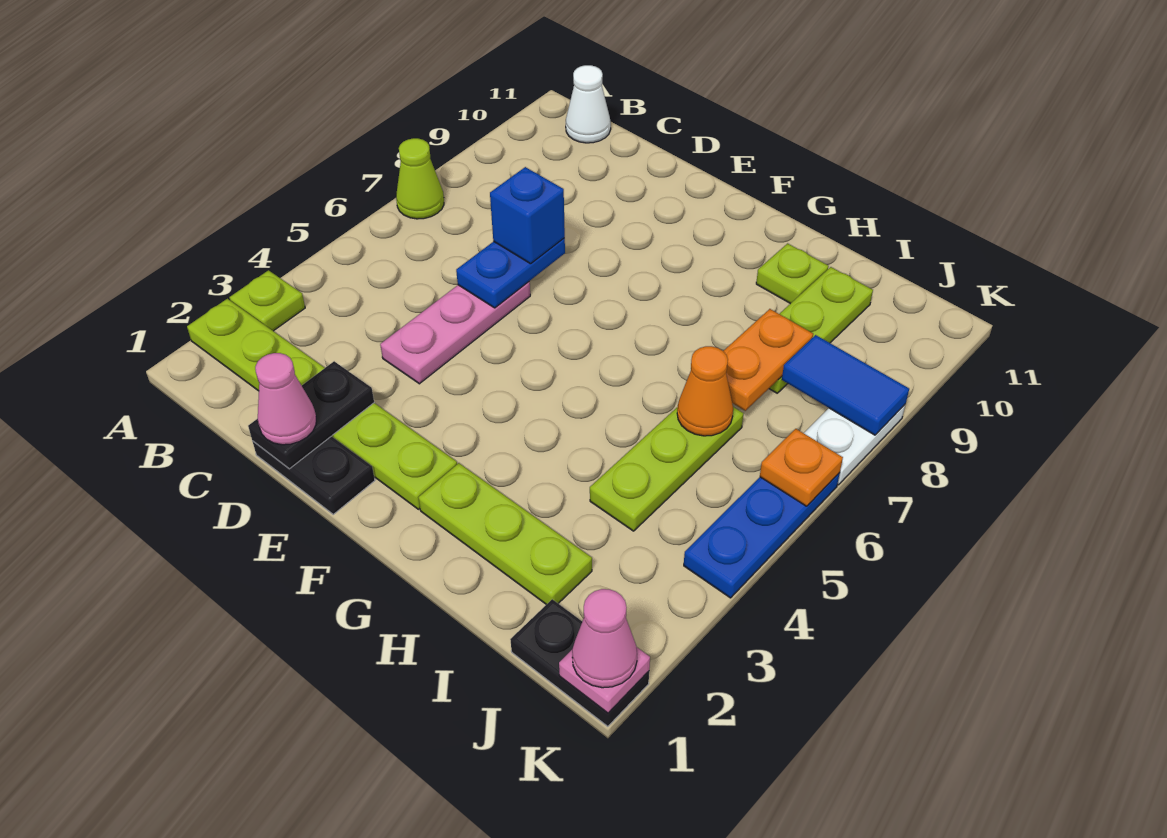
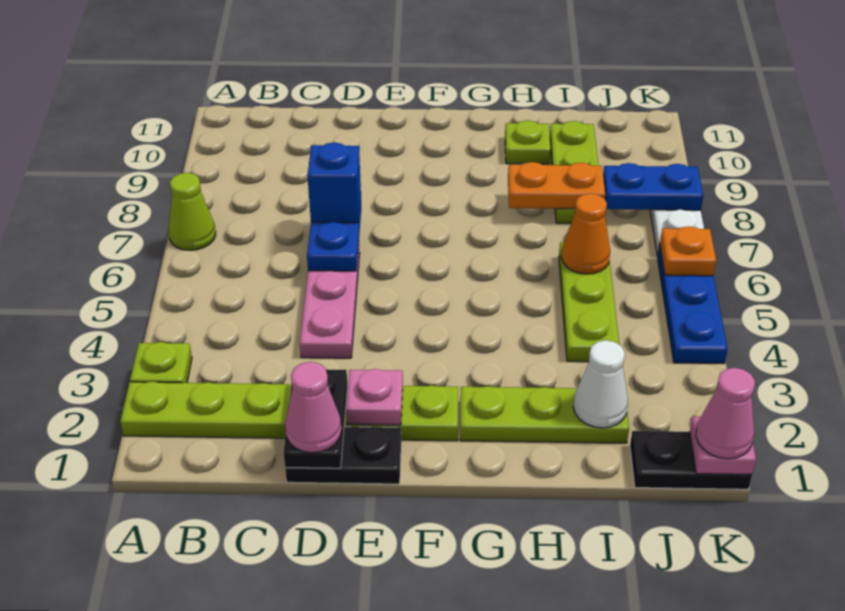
white cone B11 level 1 -> white cone I2 level 2
none -> pink plate E2 level 2
orange plate I7:I8 level 2 -> orange plate H8:I8 level 2
blue tile J8:K8 level 2 -> blue plate J8:K8 level 2

